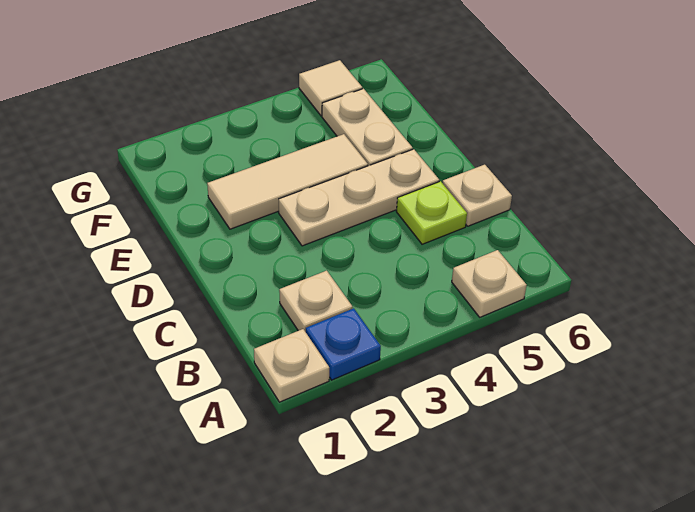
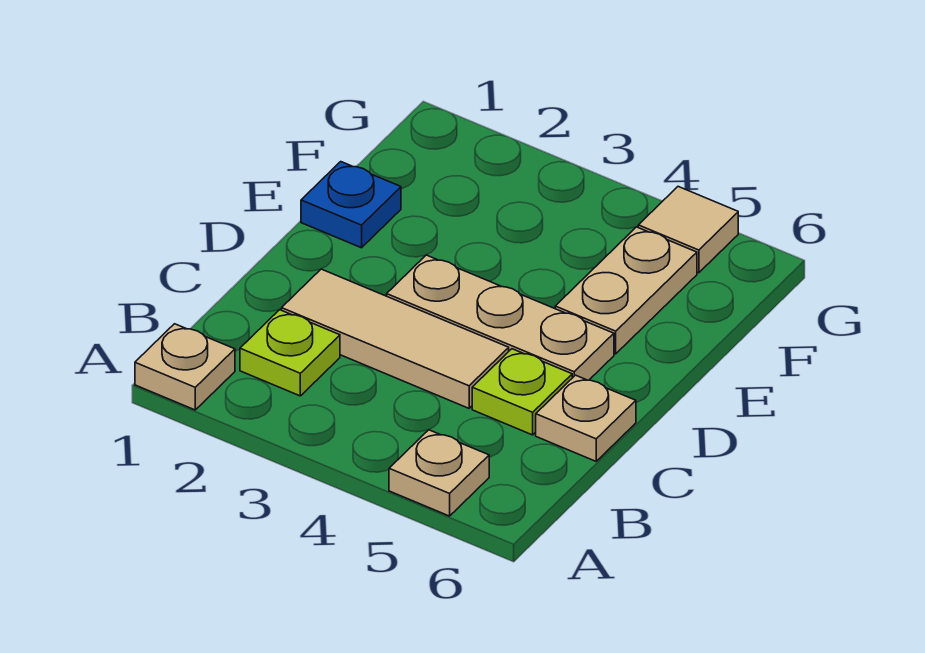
blue plate A2 level 1 -> blue plate E1 level 1
tan plate B2 level 1 -> lime plate B2 level 1
tan tile E2:E4 level 1 -> tan tile C2:C4 level 1

